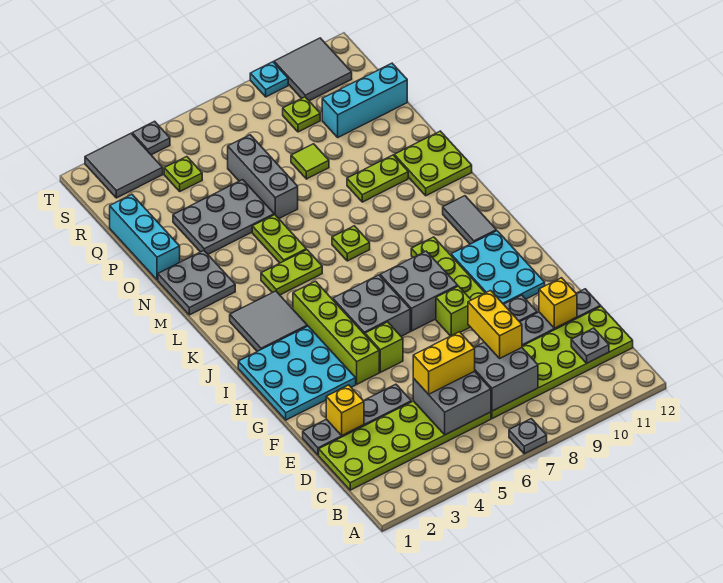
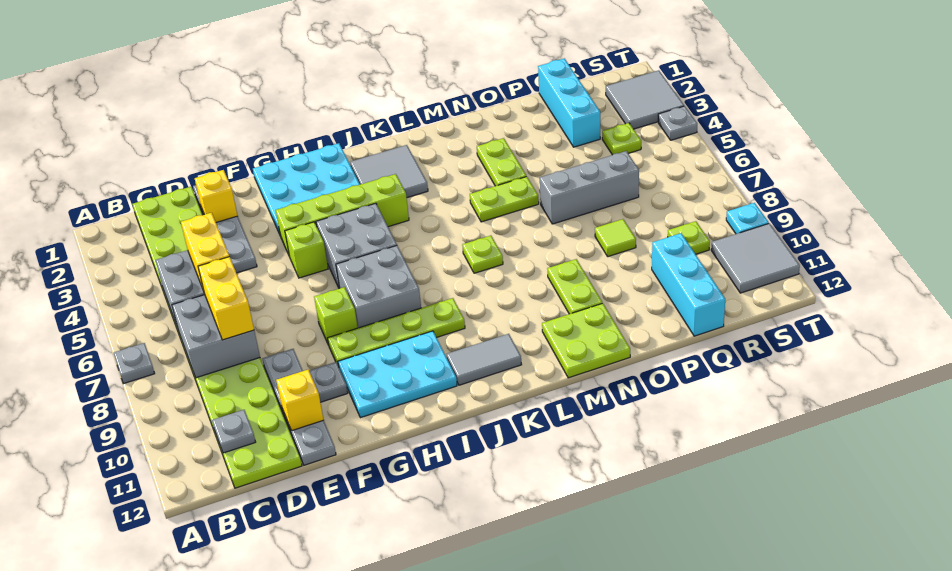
yellow brick D8:E8 level 3 -> yellow brick D7:D8 level 3
lime plate L4:L5 level 1 -> lime plate N3:N4 level 1
grey plate M1:N2 level 1 -> none
cyan brick O1:Q1 level 1 -> cyan brick Q1:Q3 level 1
grey plate O3:P5 level 1 -> none

